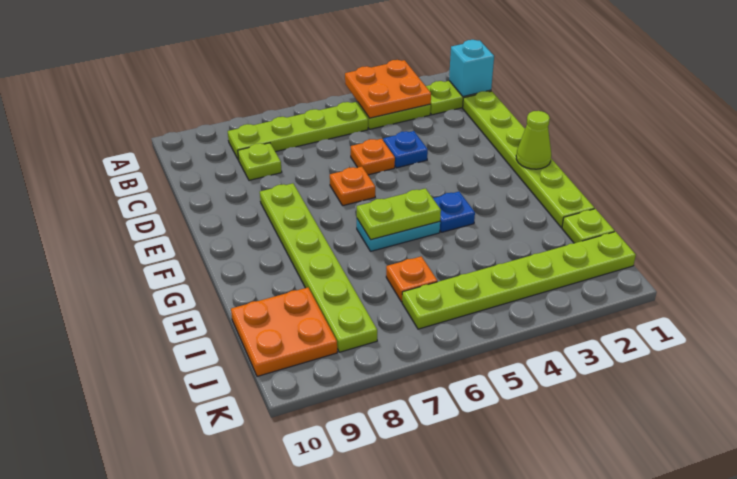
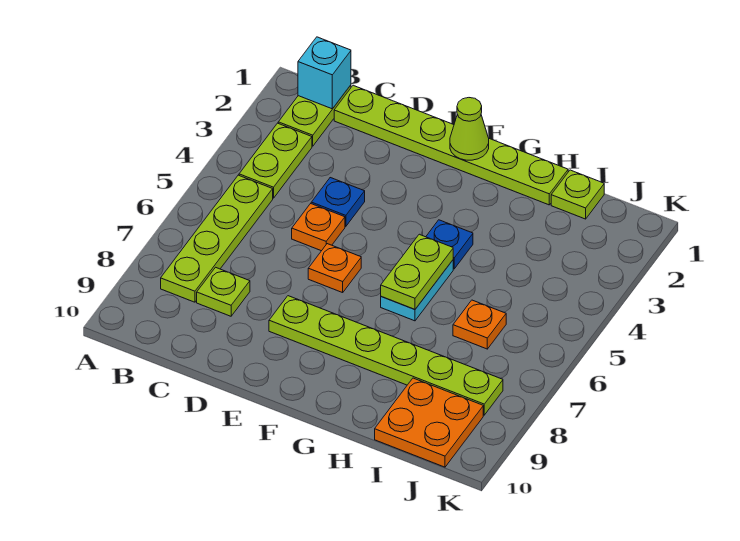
orange plate A3:B4 level 2 -> none
lime plate J1:J6 level 1 -> none

